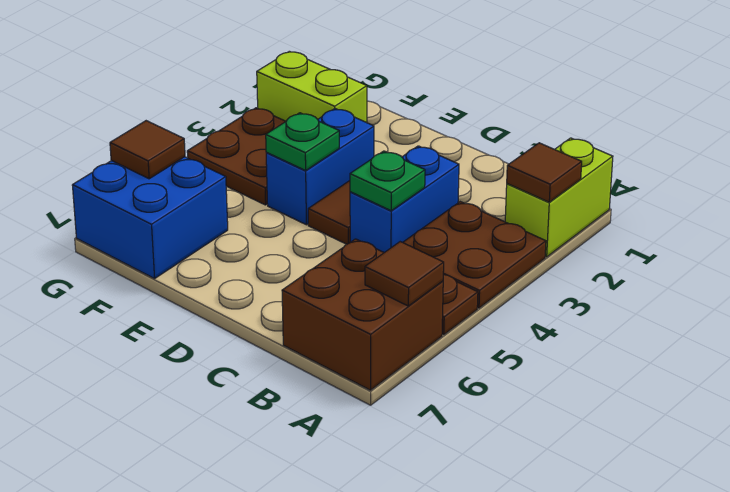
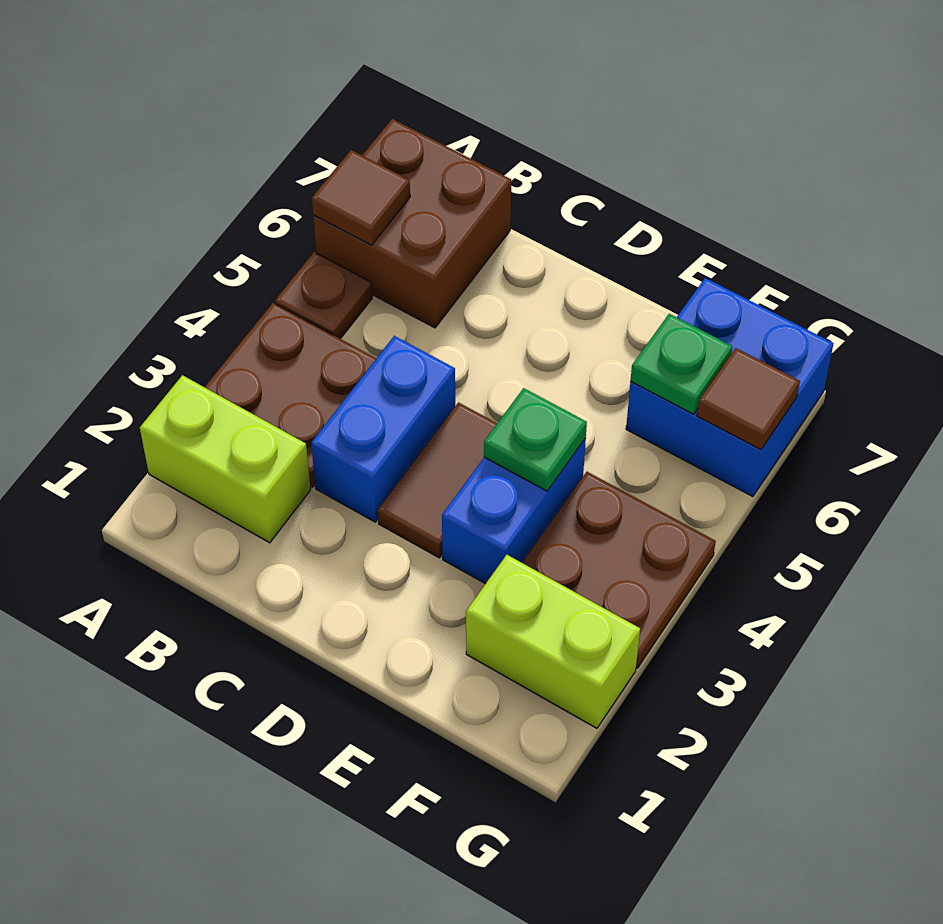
lime brick A1:A2 level 1 -> lime brick A2:B2 level 1
brown tile A2 level 2 -> none
green plate C4 level 2 -> green plate F6 level 2

